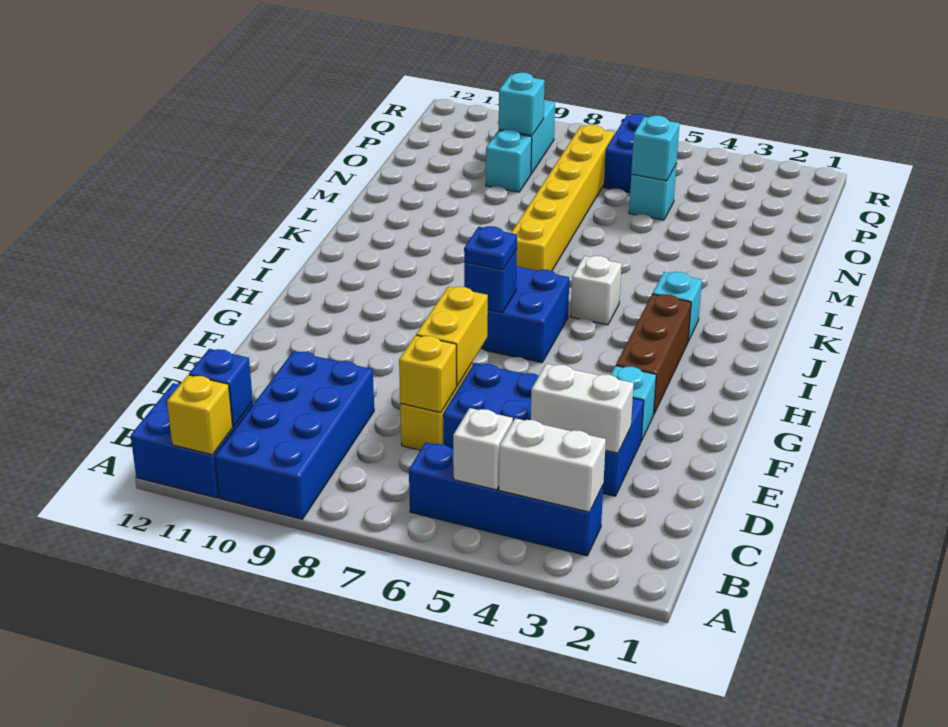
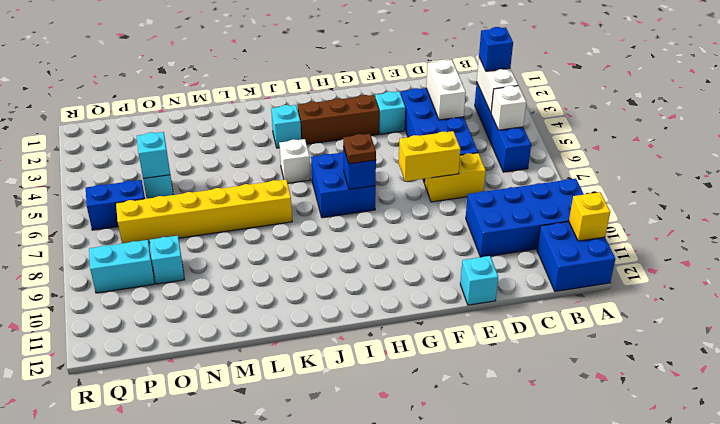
blue brick B11 level 2 -> blue brick B3 level 3
yellow brick D7 level 2 -> none
blue plate H7 level 3 -> brown plate H7 level 3
cyan brick P9 level 2 -> cyan brick E12 level 1

